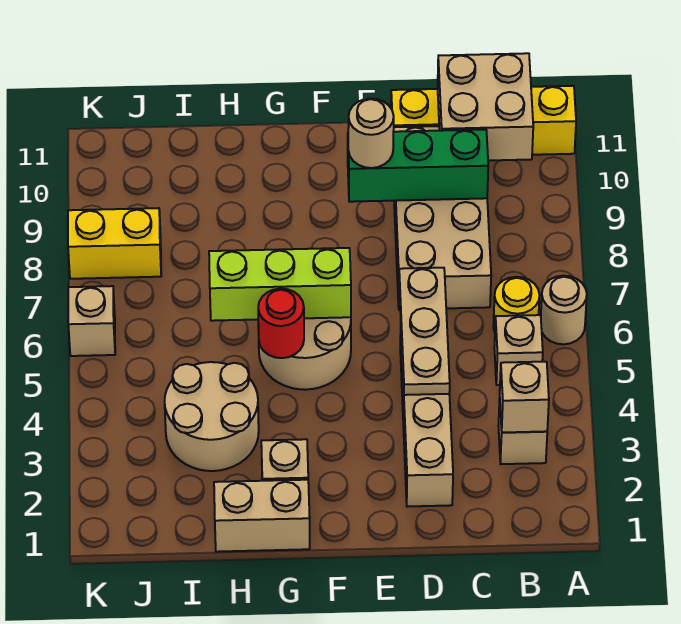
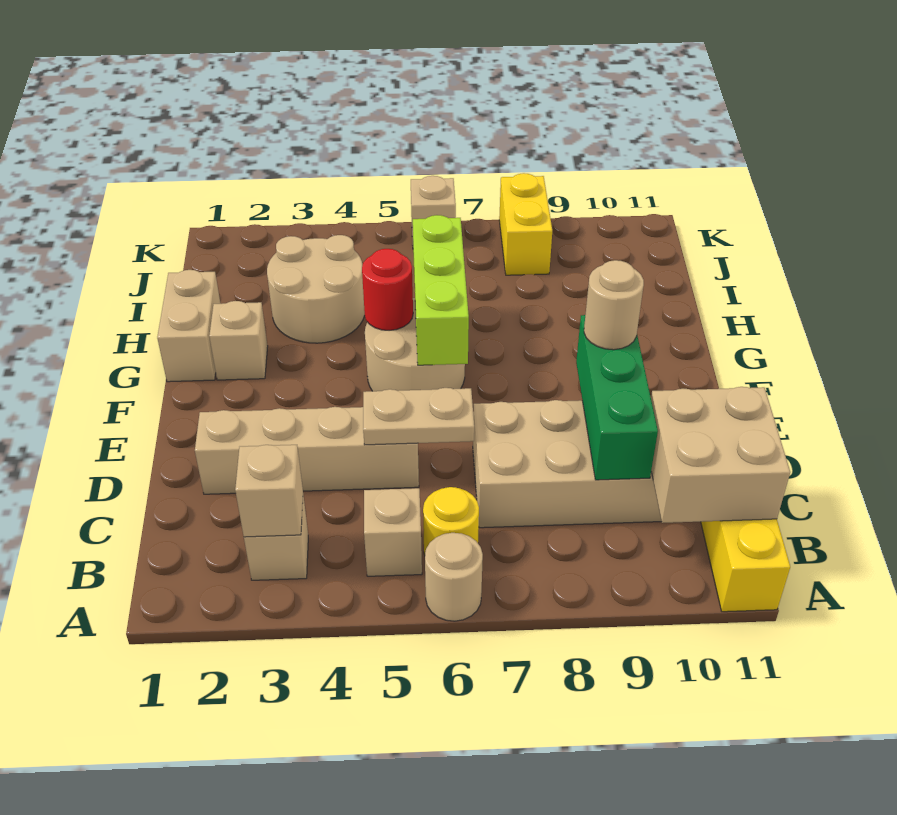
tan plate D4:D6 level 2 -> tan plate D5:D6 level 2

